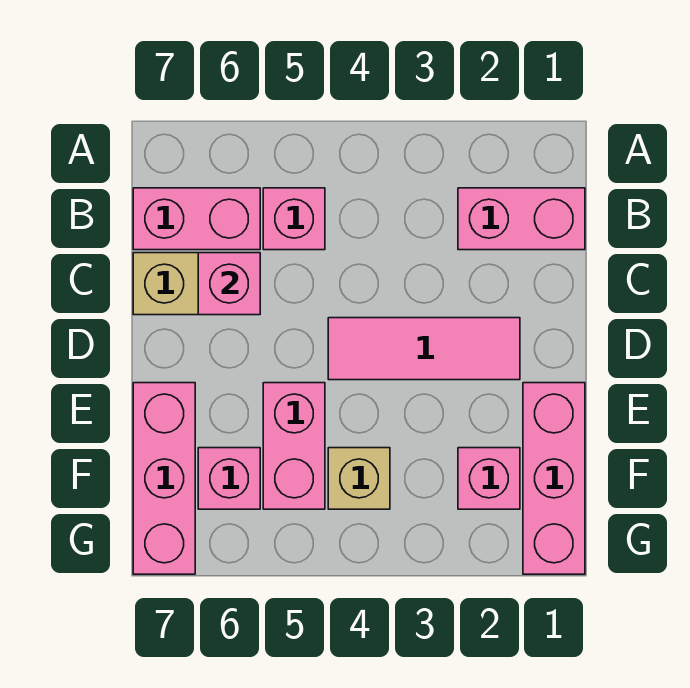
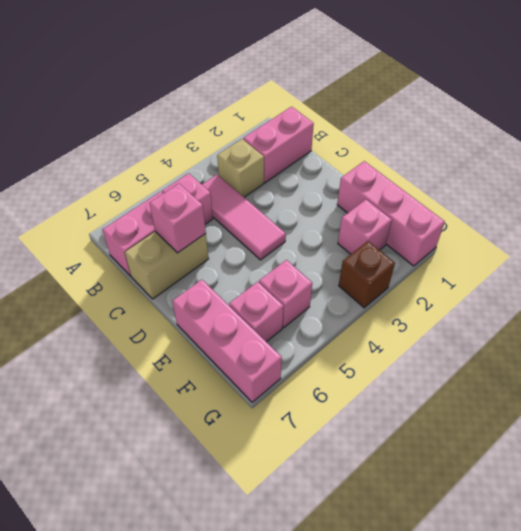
pink tile D2:D4 level 1 -> pink tile B4:D4 level 1
pink brick E5:F5 level 1 -> pink brick F5 level 1
tan brick F4 level 1 -> tan brick B3 level 1
none -> brown brick G3 level 1

